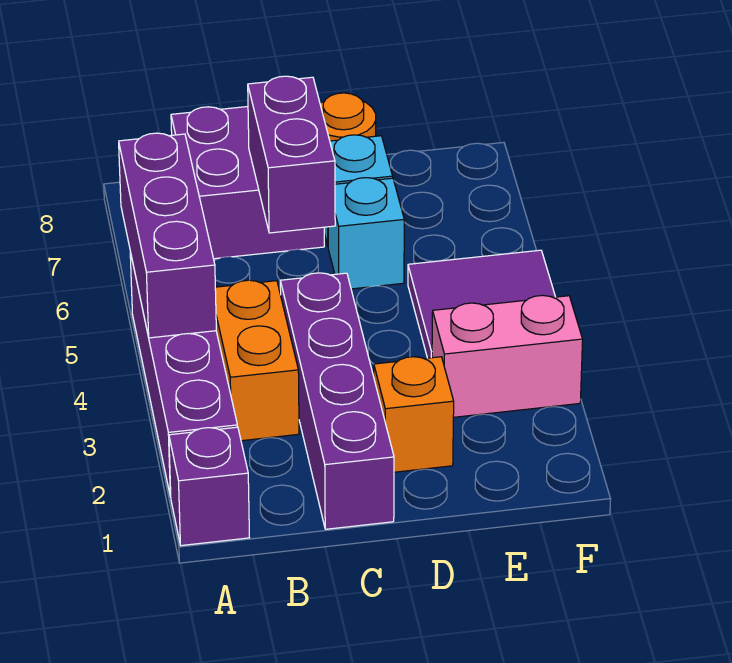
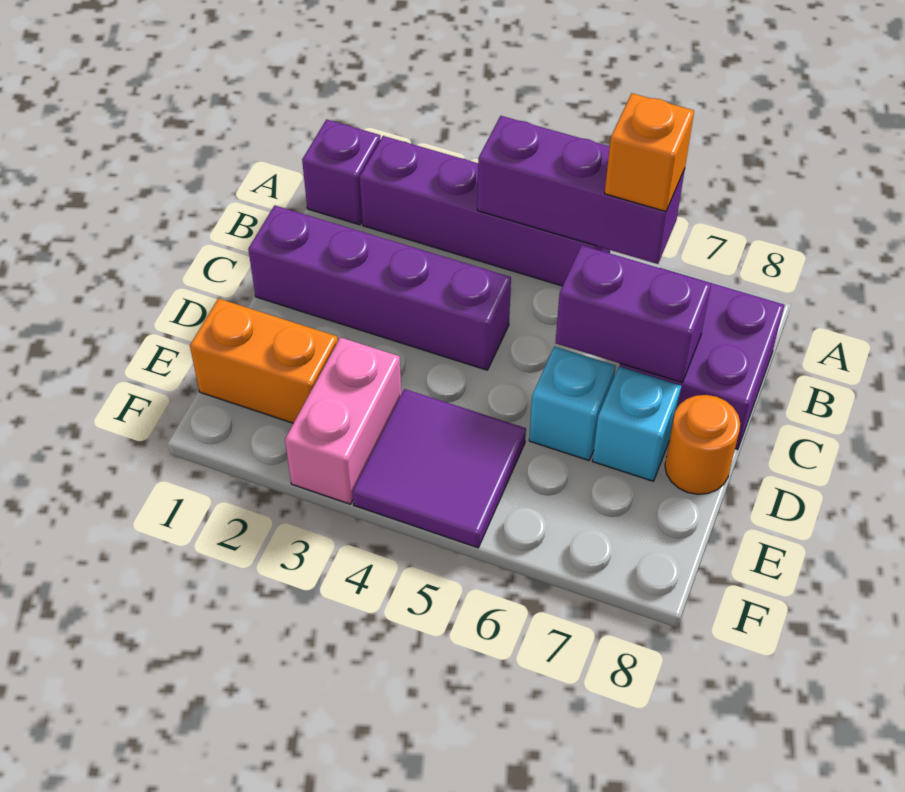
orange brick B3:B4 level 1 -> orange brick E1:E2 level 1
orange brick D2 level 1 -> orange brick A6 level 3

